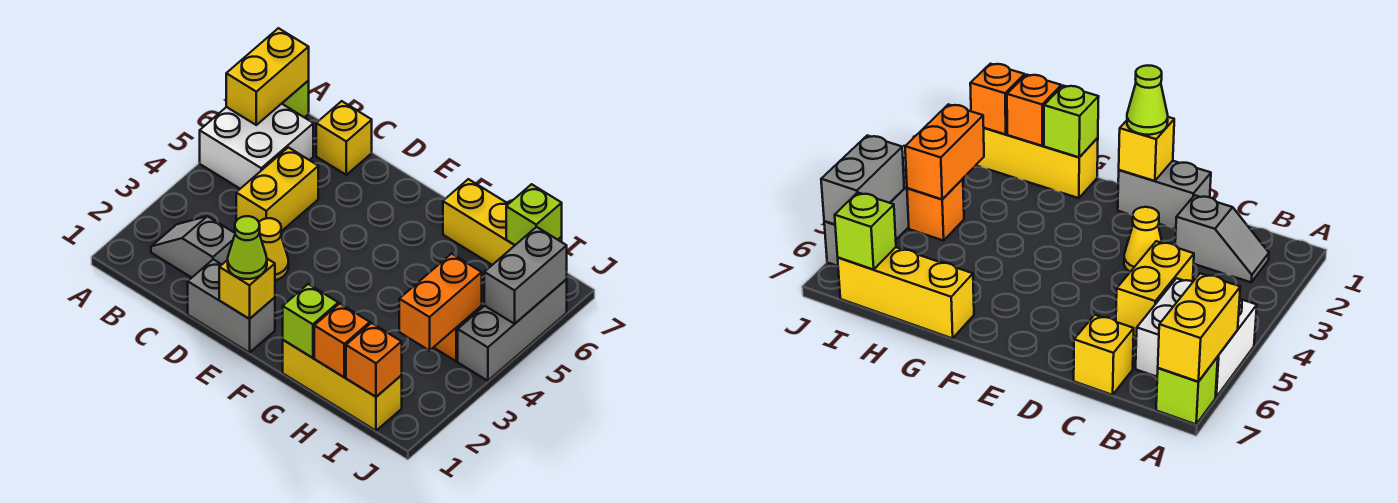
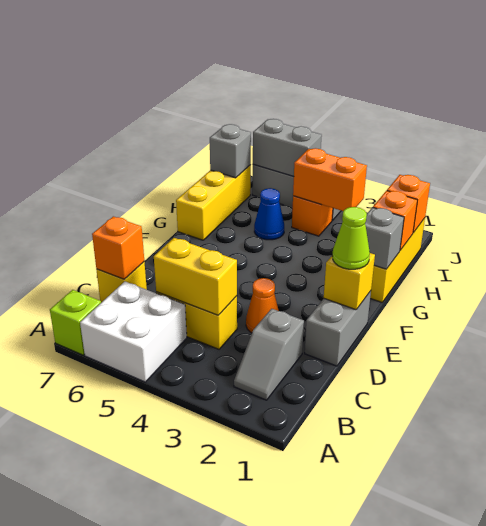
yellow brick A6:A7 level 2 -> yellow brick C4:C5 level 2
none -> orange brick C7 level 2
yellow cone D3 level 1 -> orange cone D3 level 1
lime brick G1 level 2 -> grey brick G1 level 2
none -> blue cone H5 level 1
lime brick I7 level 2 -> grey brick I7 level 2

